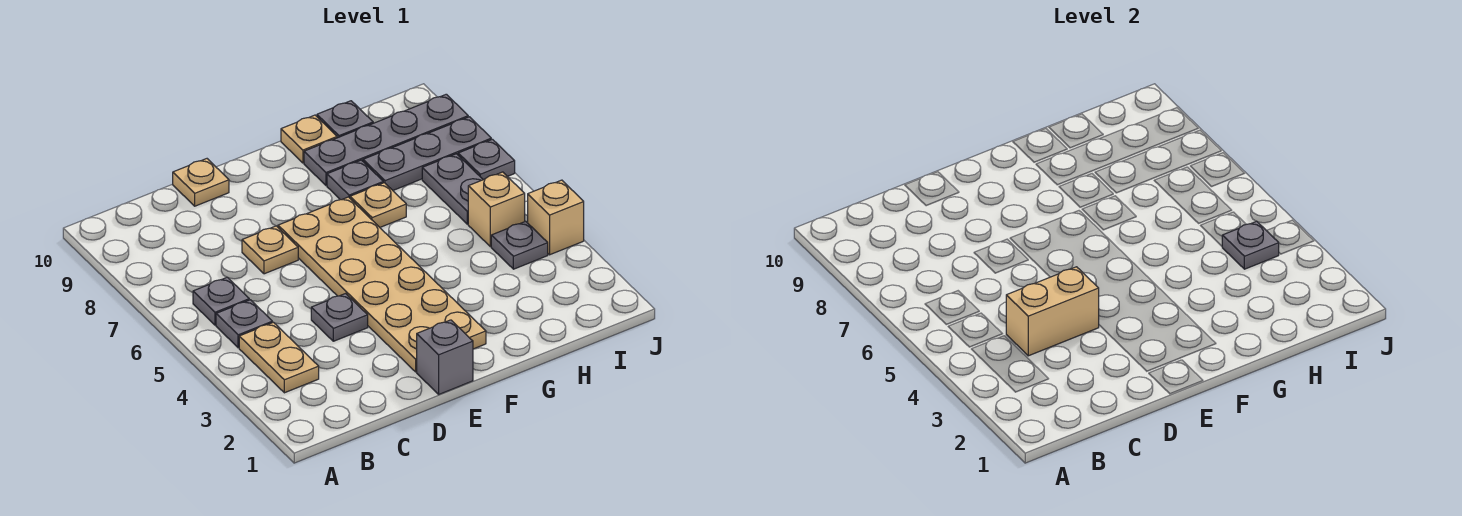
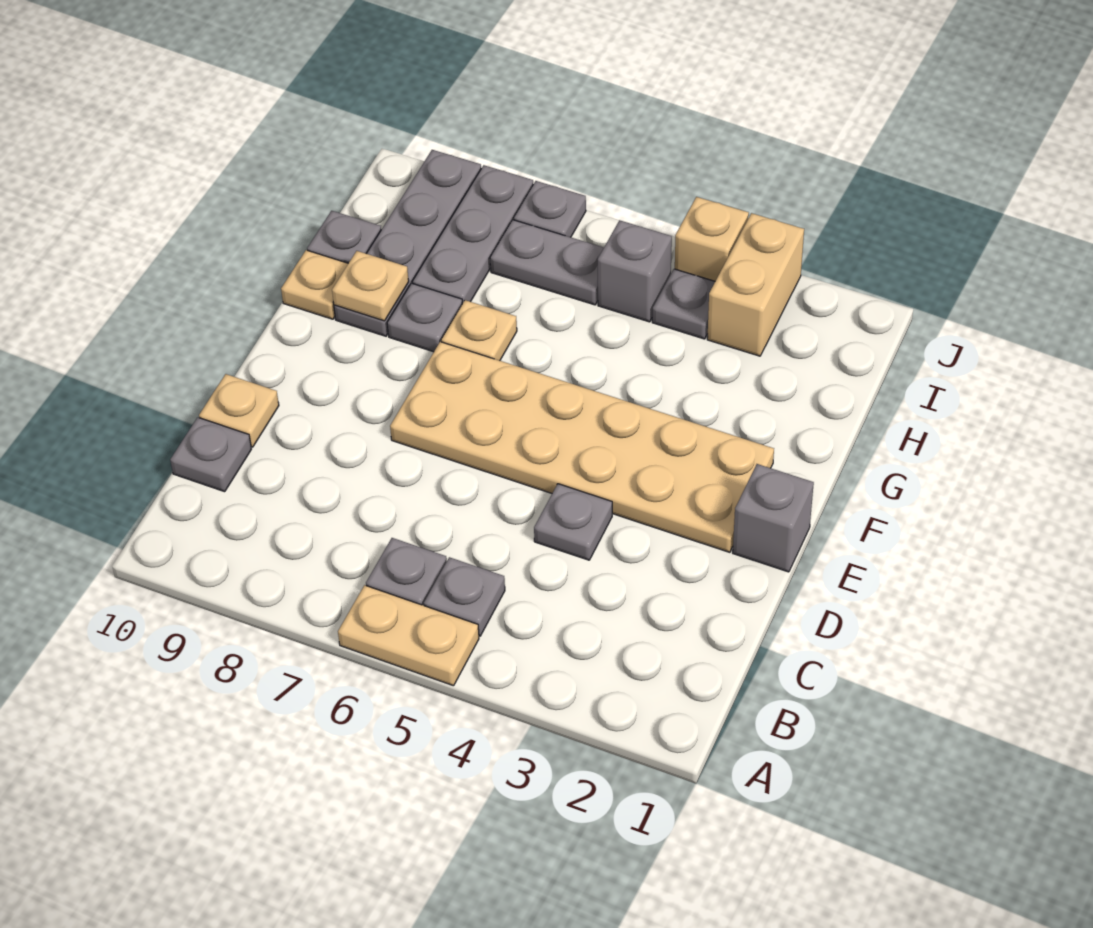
tan plate B3:B4 level 1 -> tan plate A5:A6 level 1
tan brick C4:D4 level 2 -> tan brick I3:J3 level 1
tan plate D7 level 1 -> tan plate G9 level 2
grey plate I4 level 2 -> grey plate C10 level 1
tan brick I5 level 1 -> grey brick I5 level 1

